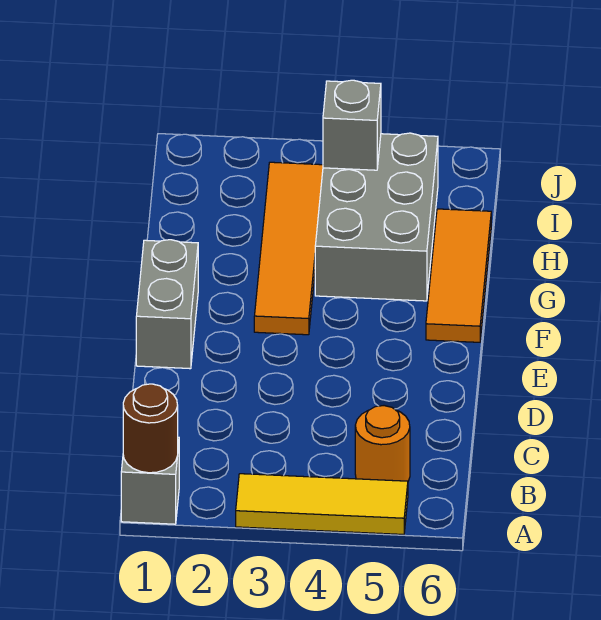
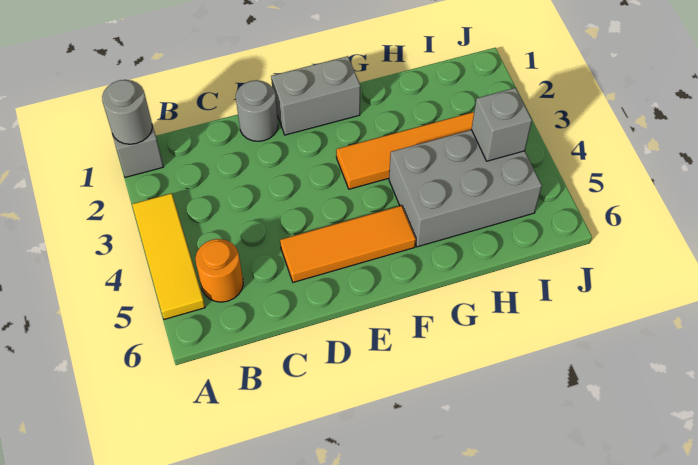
brown round brick A1 level 2 -> grey round brick A1 level 2
none -> grey round brick D1 level 1
orange tile F6:H6 level 1 -> orange tile D5:F5 level 1

